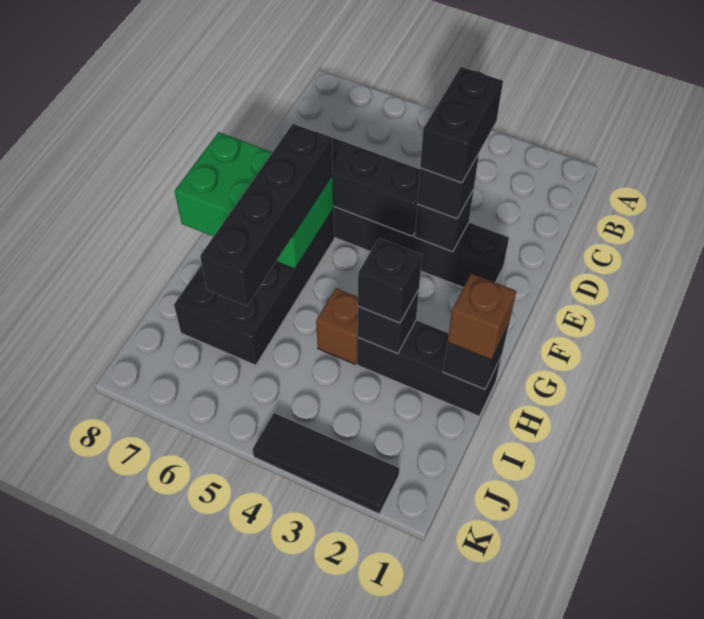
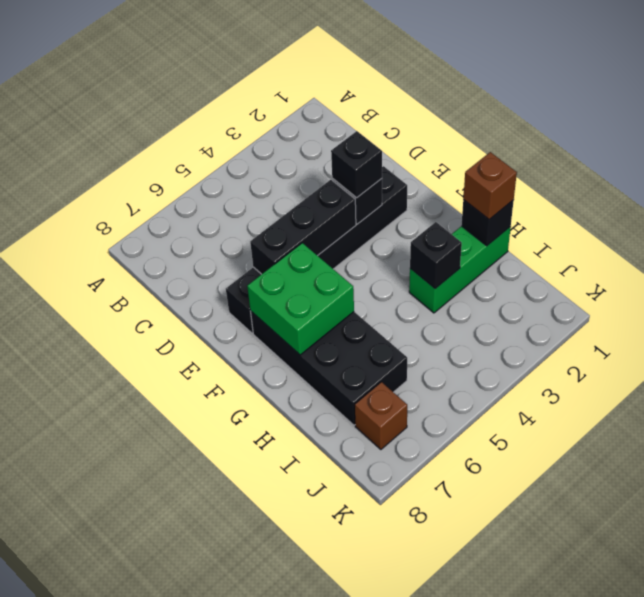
black brick D3:E3 level 4 -> none
green brick F6:G8 level 2 -> green brick F6:G7 level 2
black brick F6:I6 level 3 -> none
black brick H1:H3 level 1 -> green brick H1:H3 level 1
black brick H3 level 3 -> none
brown brick H4 level 1 -> brown brick J7 level 1
black tile K2:K4 level 1 -> none

